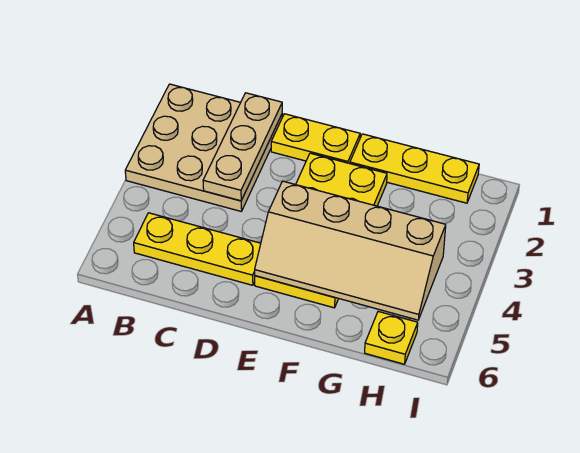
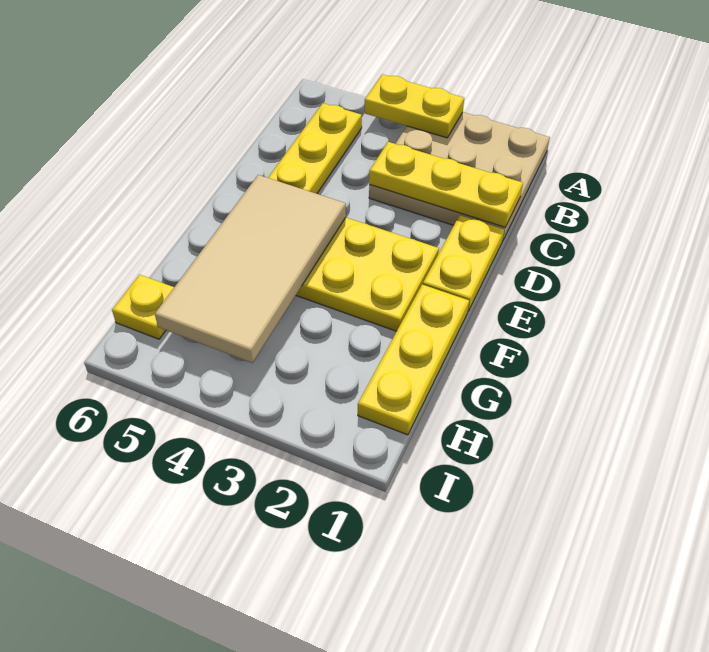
none -> yellow plate A3:A4 level 2
tan plate C1:C3 level 2 -> yellow plate C1:C3 level 2
tan slope E4:H5 level 2 top 4 -> tan tile E4:H5 level 2

